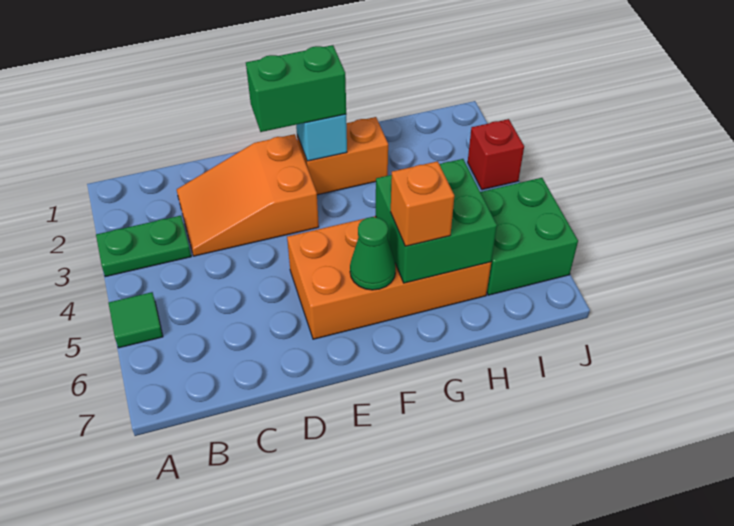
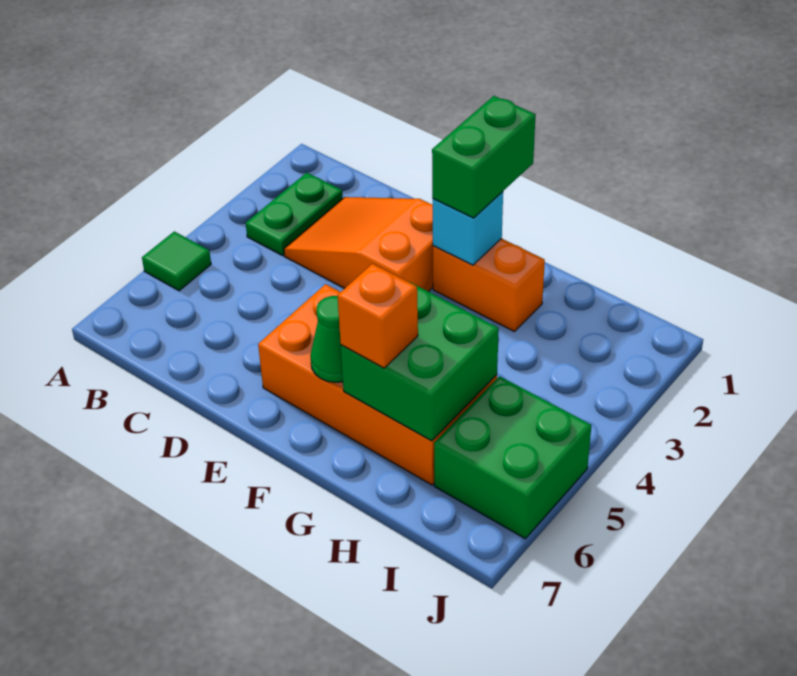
green plate A3:B3 level 1 -> green plate B2:B3 level 1
green brick E2:F2 level 3 -> green brick F1:F2 level 3
red brick J3 level 1 -> none

